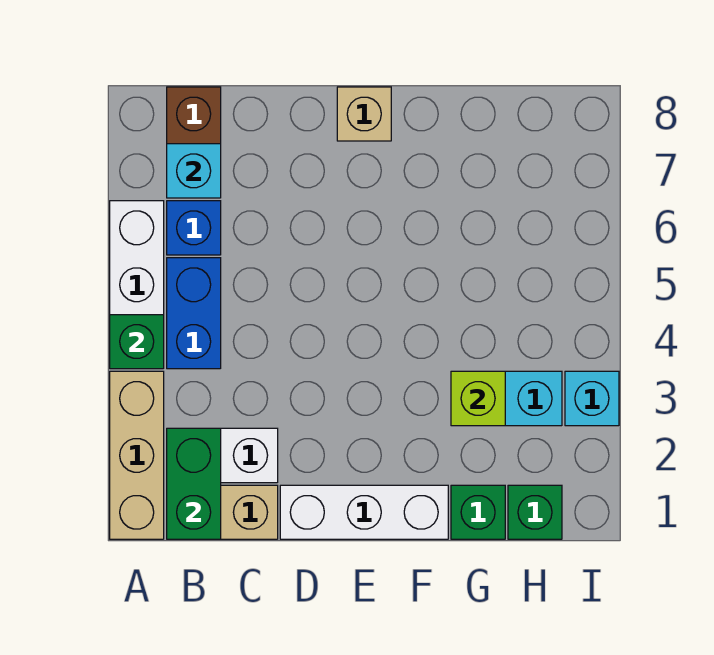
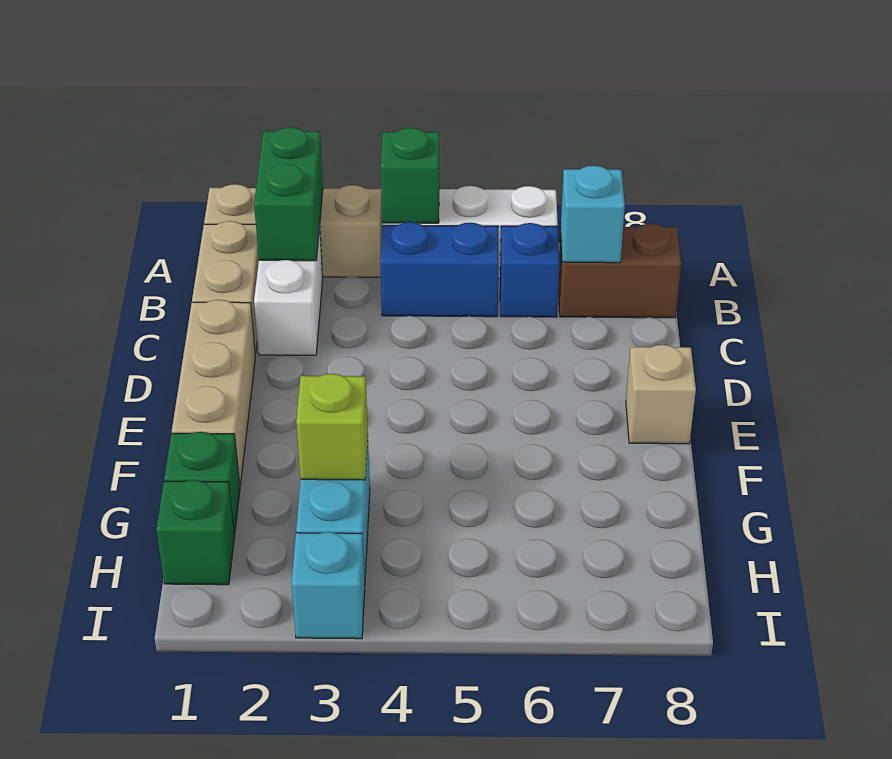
green brick B1:B2 level 2 -> green brick A2:B2 level 2
white brick D1:F1 level 1 -> tan brick D1:F1 level 1

